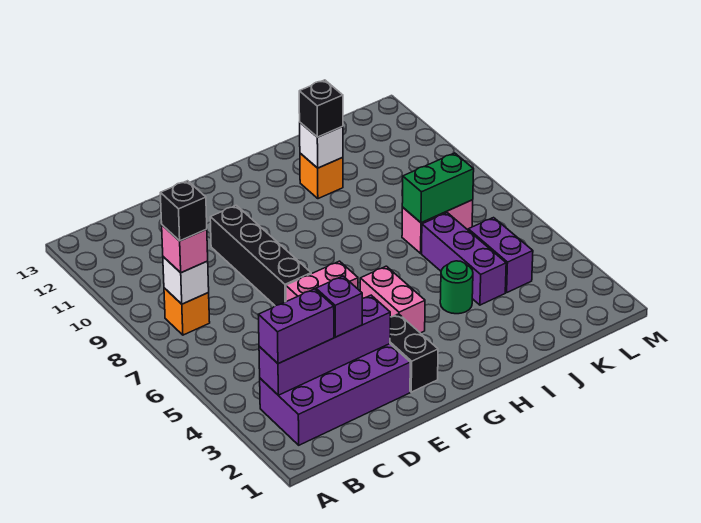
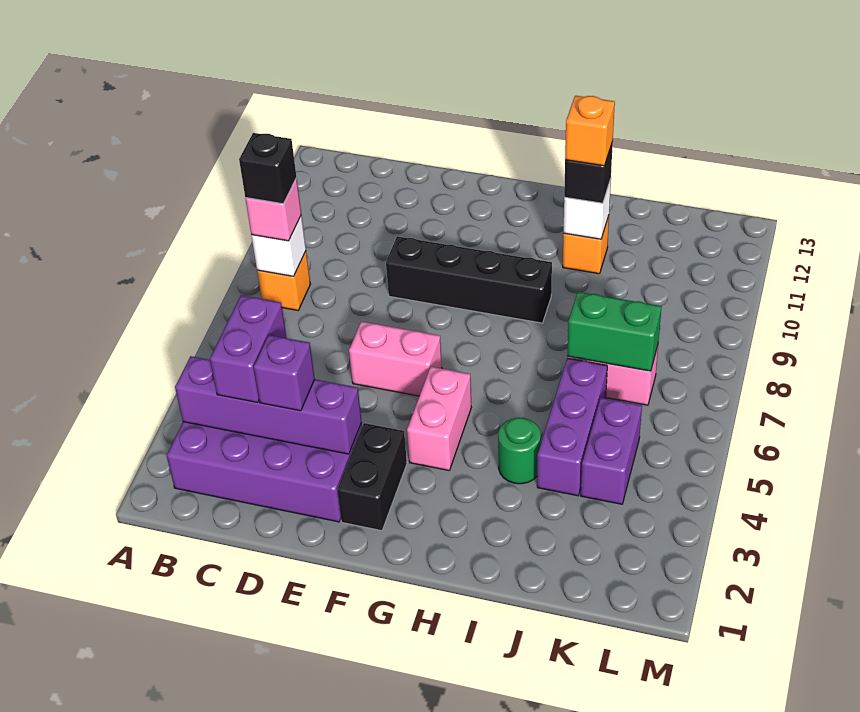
purple brick B3:C3 level 3 -> purple brick C3:C4 level 3
black brick E7:E10 level 1 -> black brick E9:H9 level 1
none -> orange brick I11 level 4

